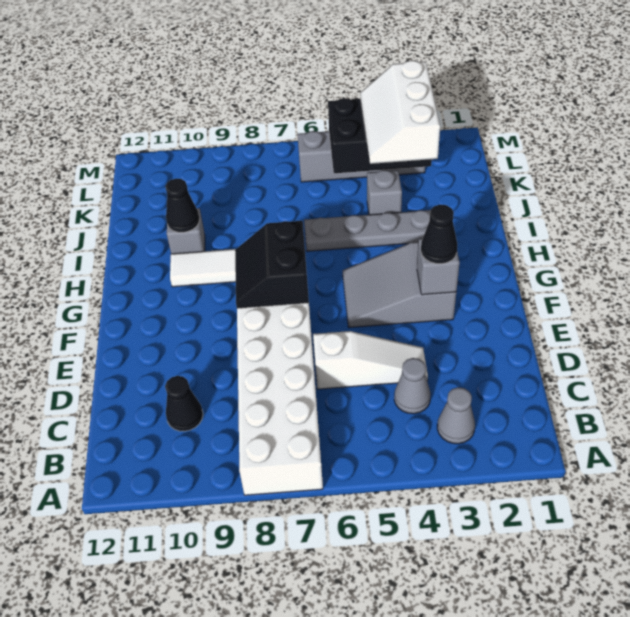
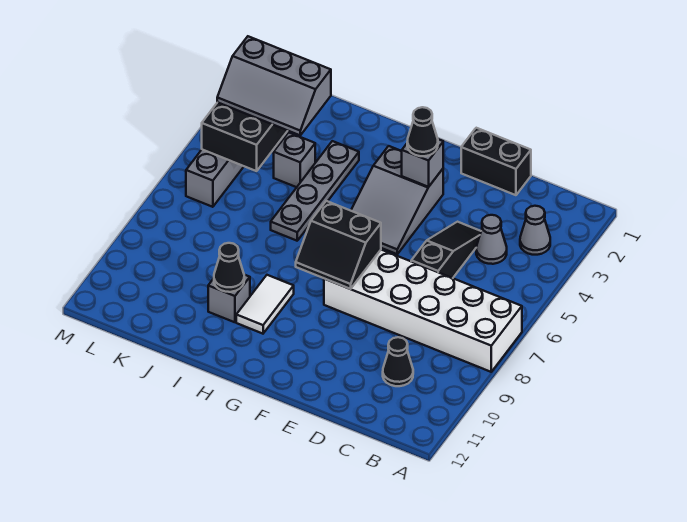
none -> black brick D1:E1 level 1
white slope D4:D6 level 1 top 6 -> black slope D4:D6 level 1 top 6
white slope J3:L4 level 3 top 3 -> grey slope J3:L4 level 3 top 3

